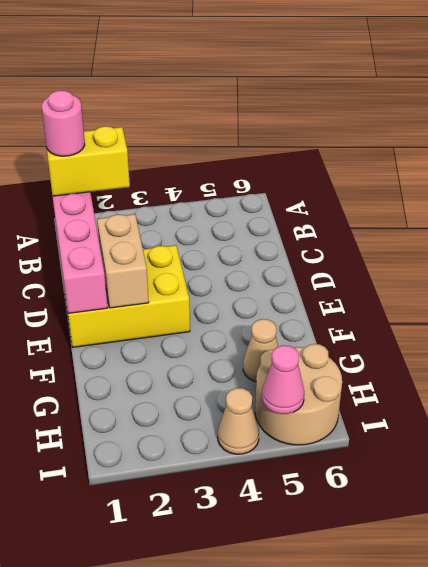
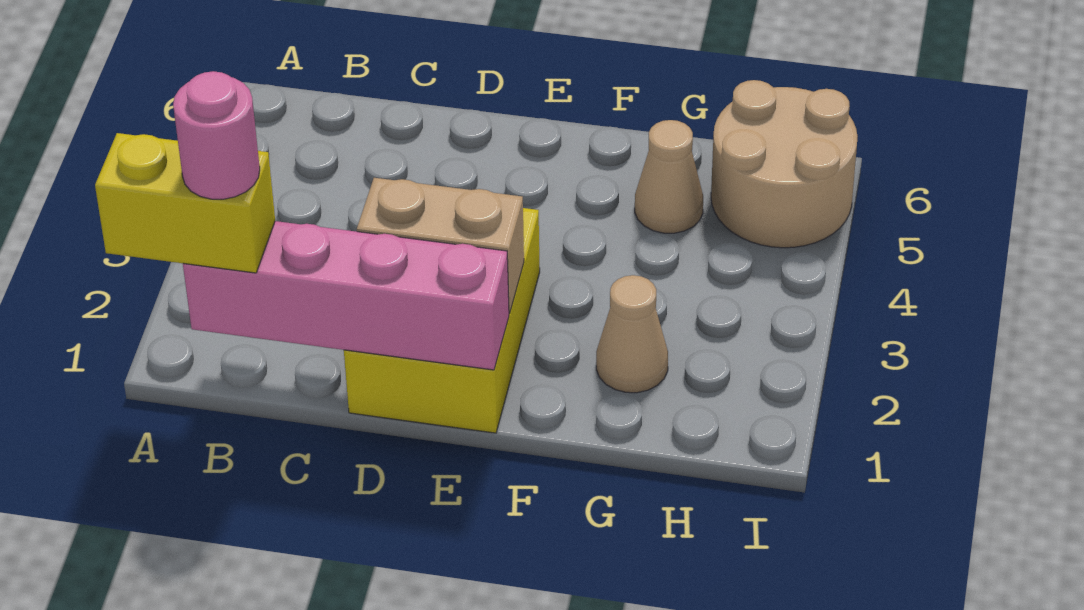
yellow brick B1:B2 level 3 -> yellow brick A1:B1 level 3
tan cone I4 level 1 -> tan cone G2 level 1
pink cone I5 level 2 -> none

